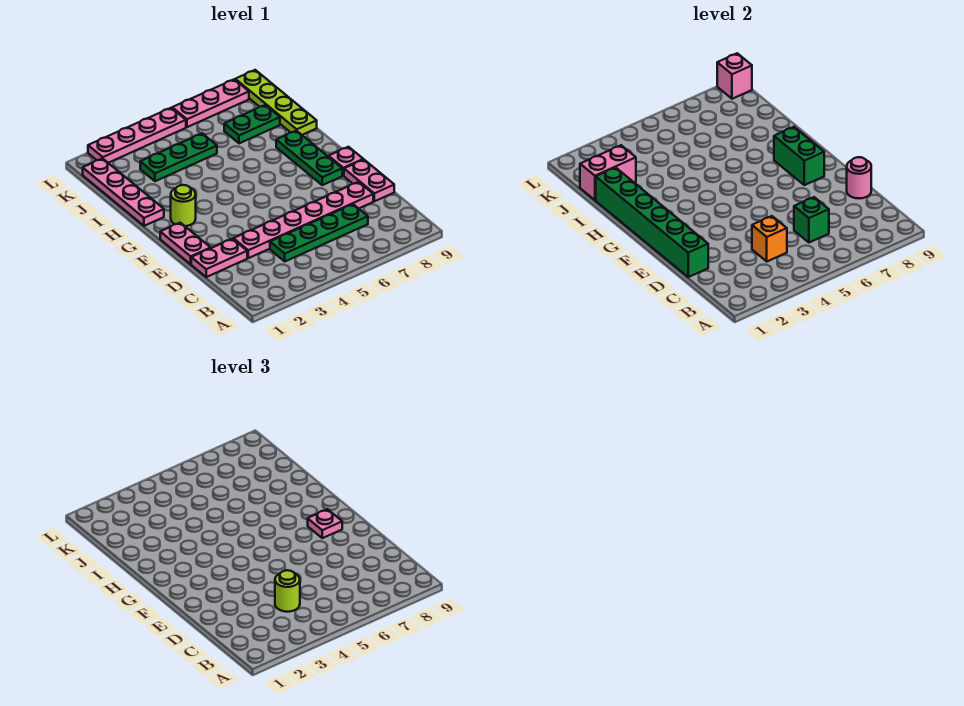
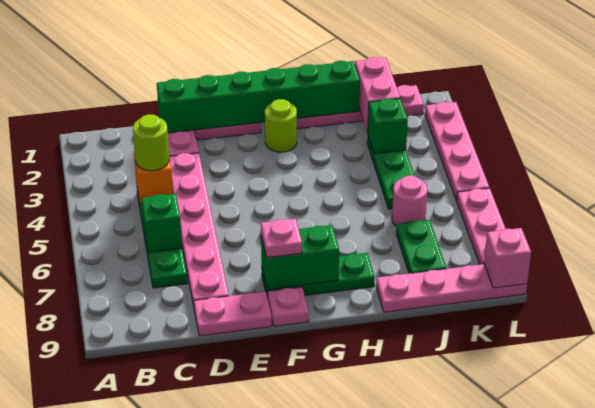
pink round brick D9 level 2 -> pink round brick J6 level 1
lime plate I9:L9 level 1 -> pink plate I9:L9 level 1
none -> green brick J3 level 2

